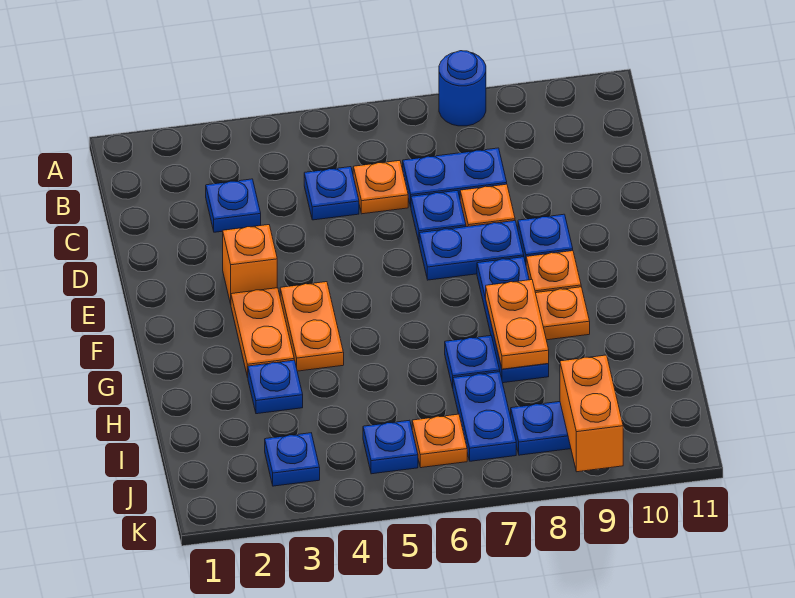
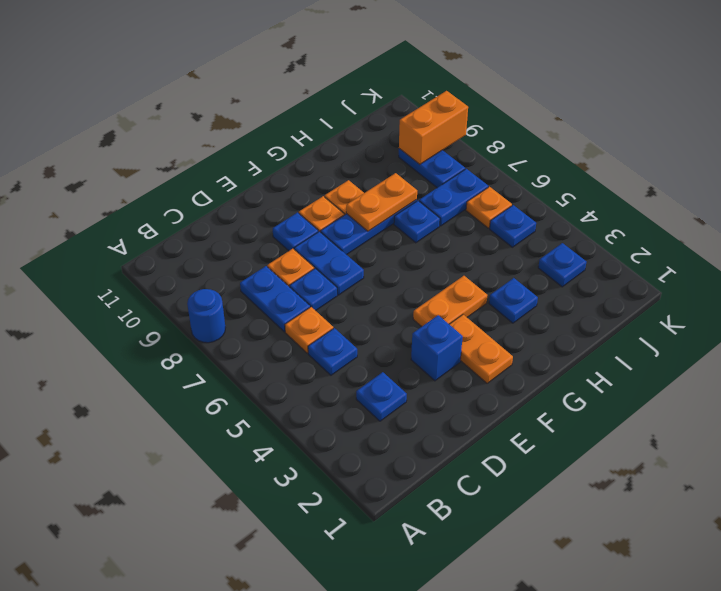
orange brick E3 level 1 -> blue brick E3 level 1
orange plate F3:G3 level 1 -> orange plate F2:F3 level 1

